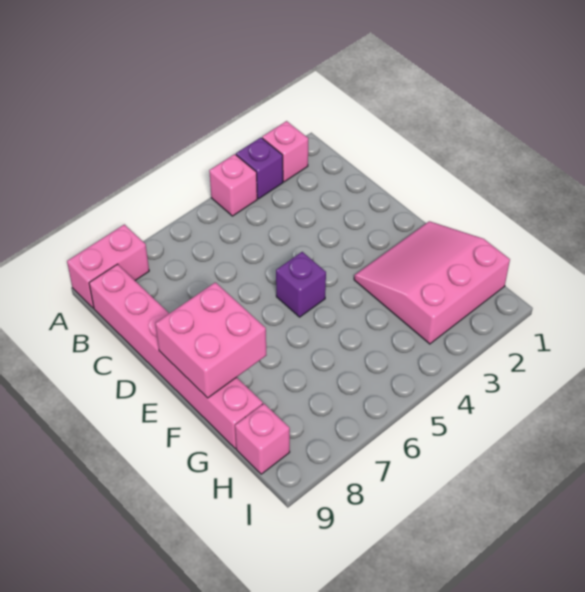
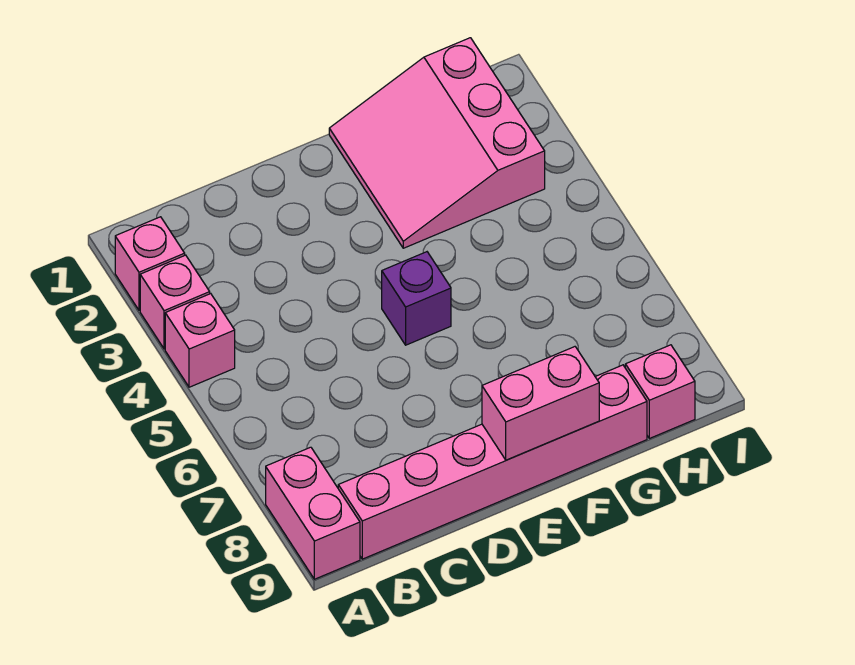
purple brick A3 level 1 -> pink brick A3 level 1
pink brick E8:F9 level 2 -> pink brick E9:F9 level 2

